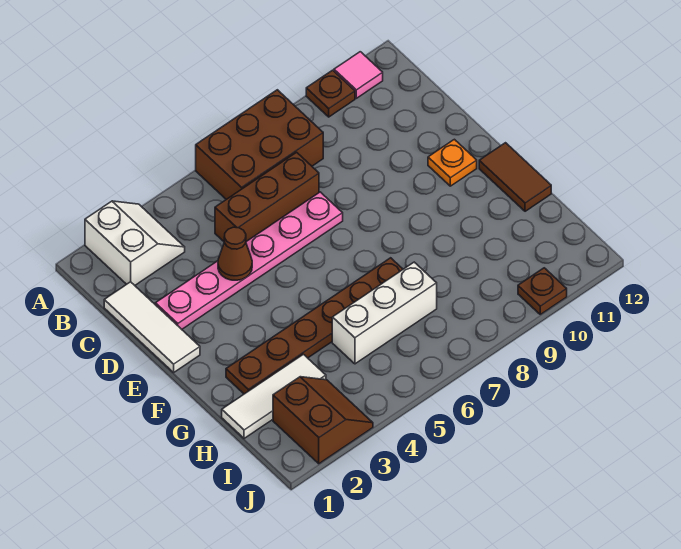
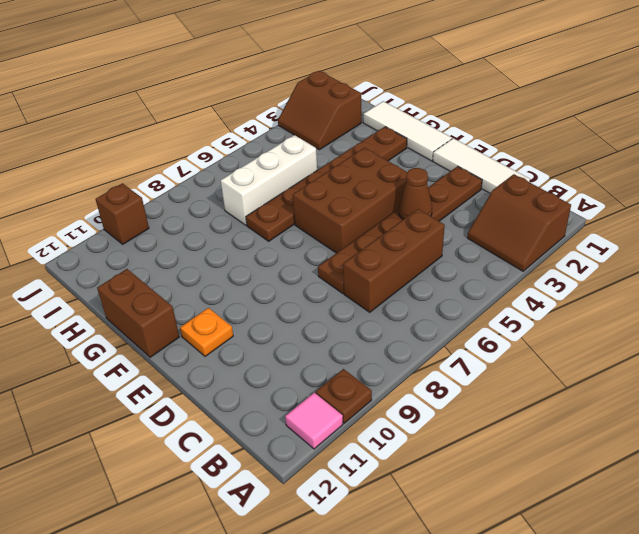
white slope A2:B3 level 1 top 2 -> brown slope A2:B3 level 1 top 2
brown brick A6:B8 level 1 -> brown brick E4:F6 level 1
pink plate D2:D7 level 1 -> brown plate D2:D7 level 1
brown tile F12:G12 level 1 -> brown brick F12:G12 level 1
white tile H1:H3 level 1 -> white tile F1:H1 level 1
brown plate J10 level 1 -> brown brick J10 level 1

